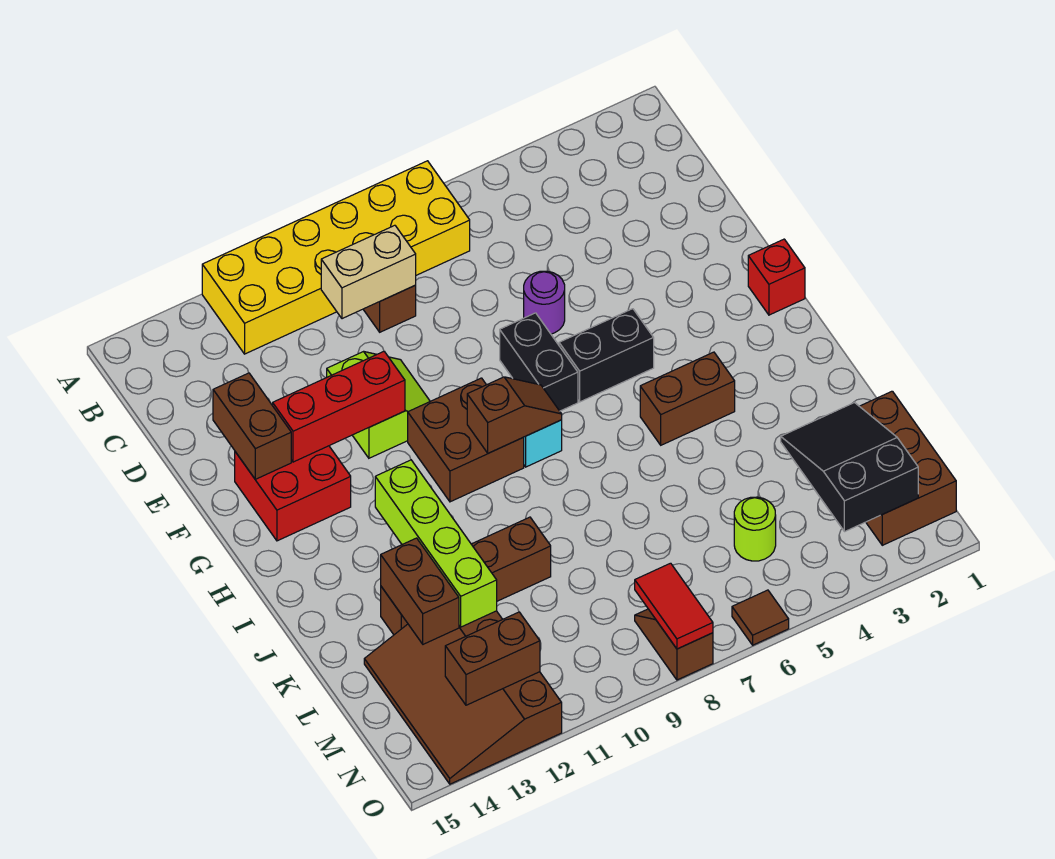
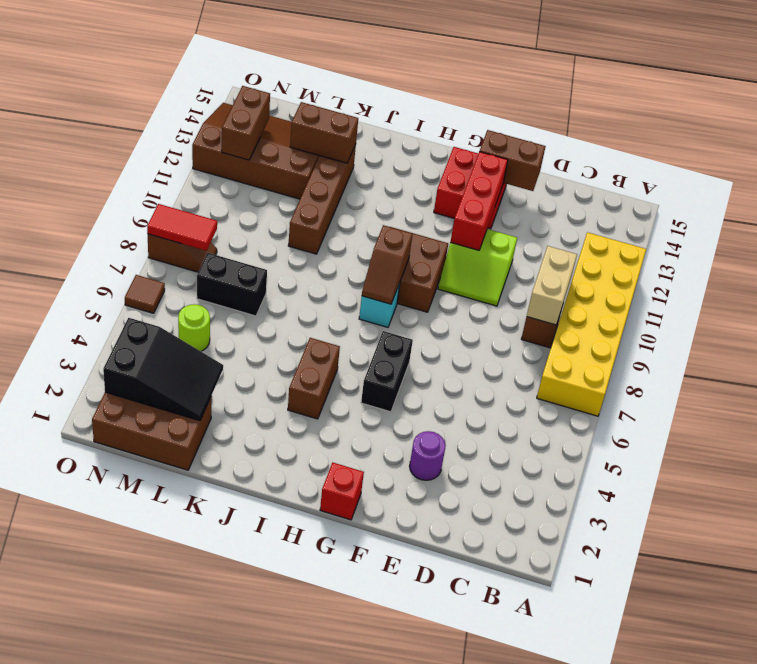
purple round brick E6 level 1 -> purple round brick E3 level 1
black brick F7:G7 level 1 -> black brick L7:M7 level 1
lime brick I12:L12 level 2 -> none

